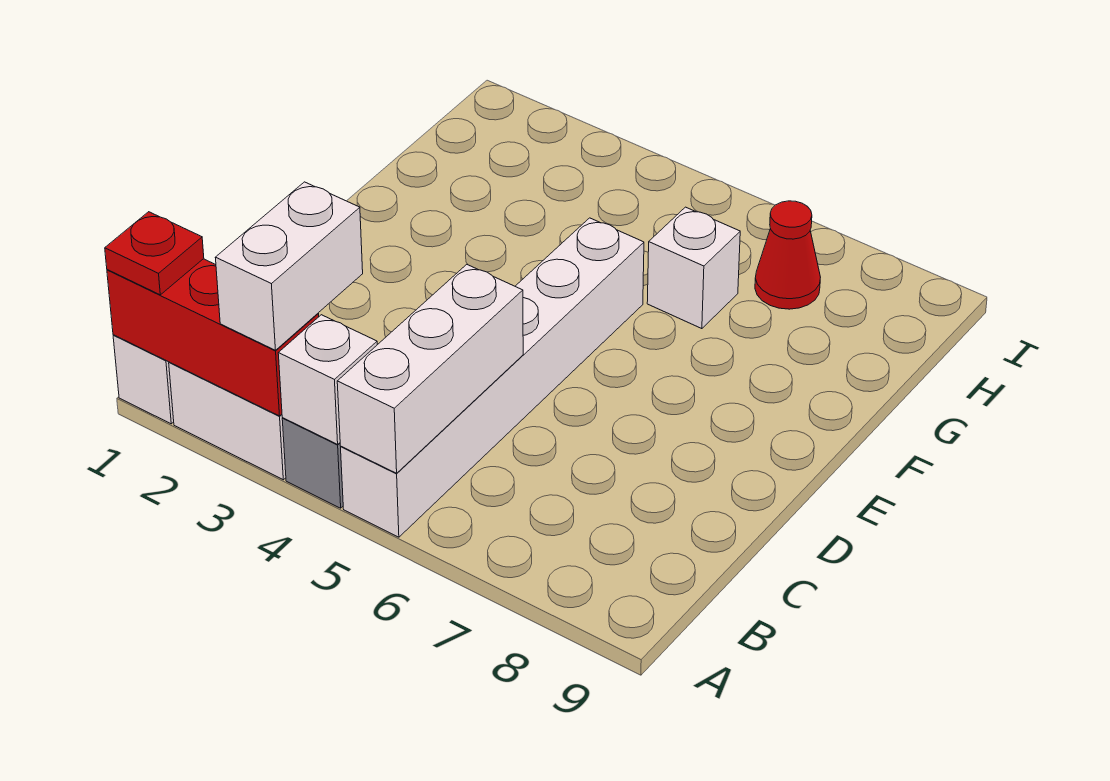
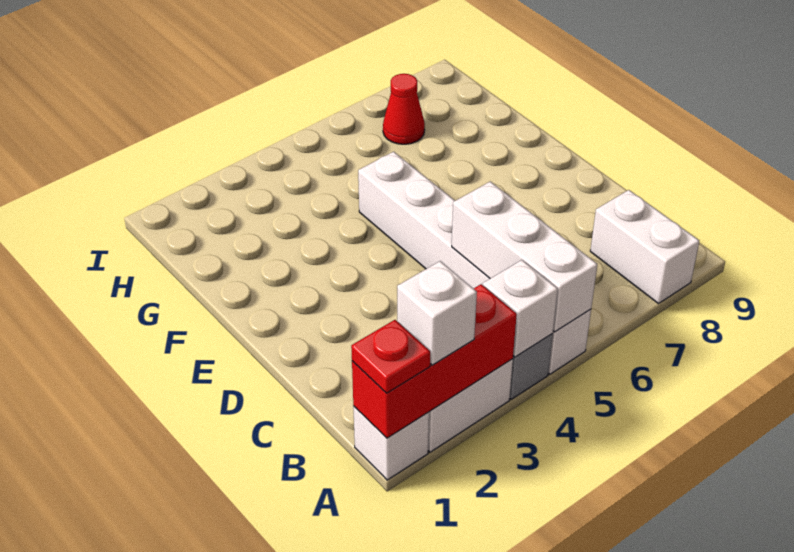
white brick A3:B3 level 3 -> white brick A8:B8 level 1
white brick G6 level 1 -> white brick A2 level 3

